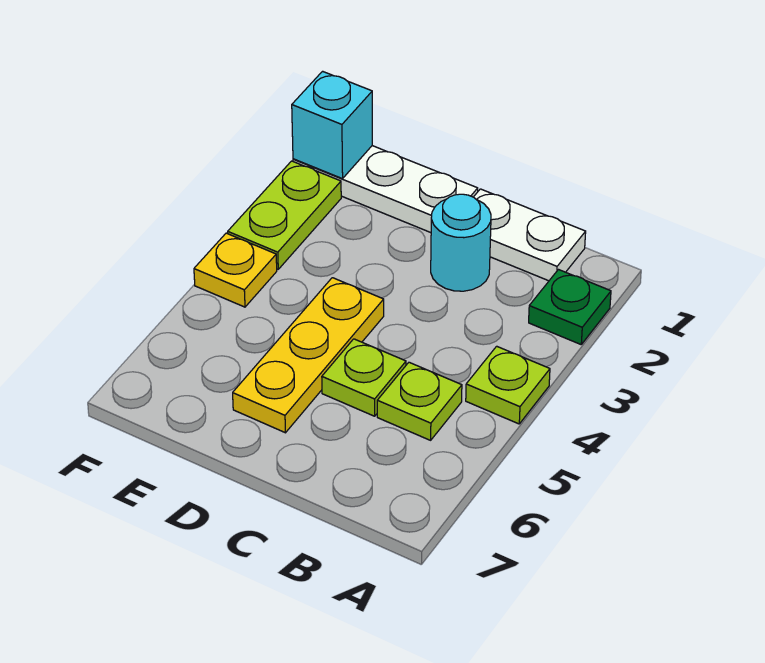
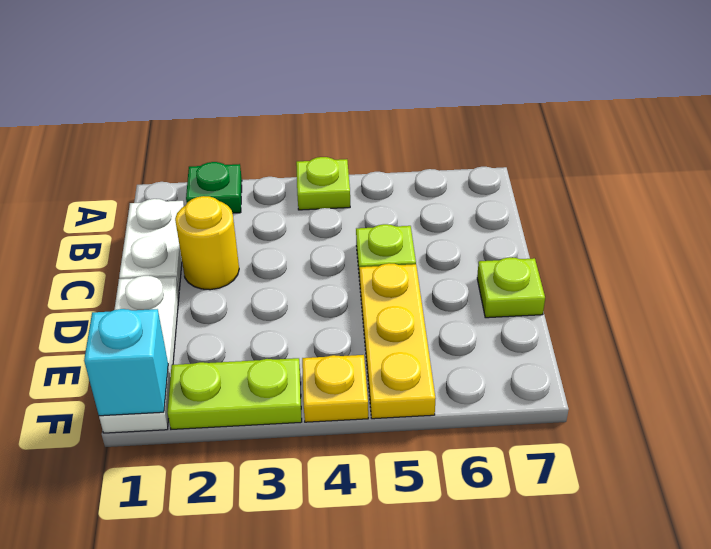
lime plate B5 level 1 -> lime plate D7 level 1
cyan round brick C2 level 1 -> yellow round brick C2 level 1
yellow plate D4:D6 level 1 -> yellow plate D5:F5 level 1

